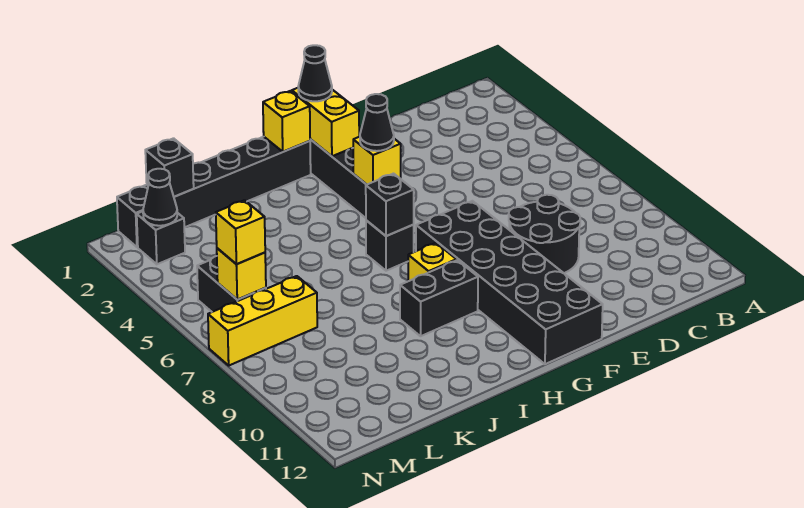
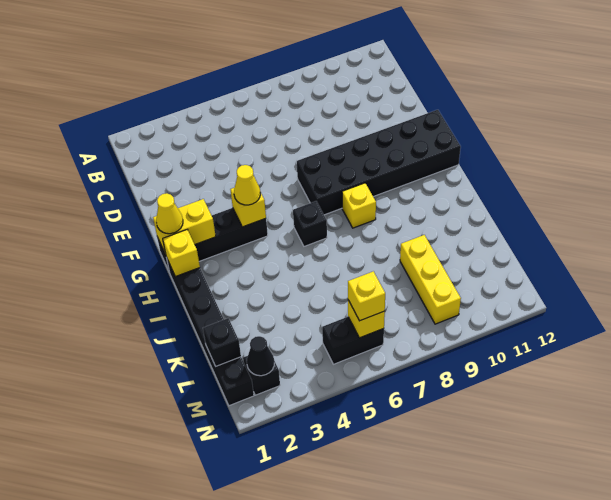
black round brick D8:E9 level 1 -> none
black cone G1 level 3 -> yellow cone G1 level 3
black cone G4 level 3 -> yellow cone G4 level 3
black brick H6 level 2 -> none
black brick H9:I9 level 1 -> none
yellow brick L7:N7 level 1 -> yellow brick K9:M9 level 1

